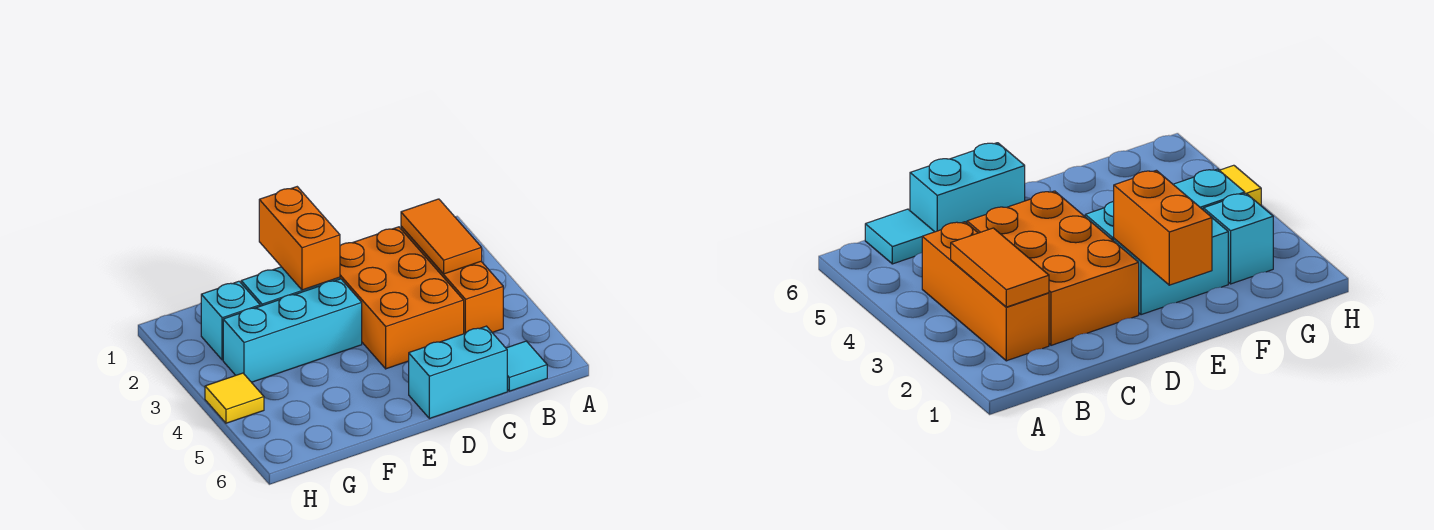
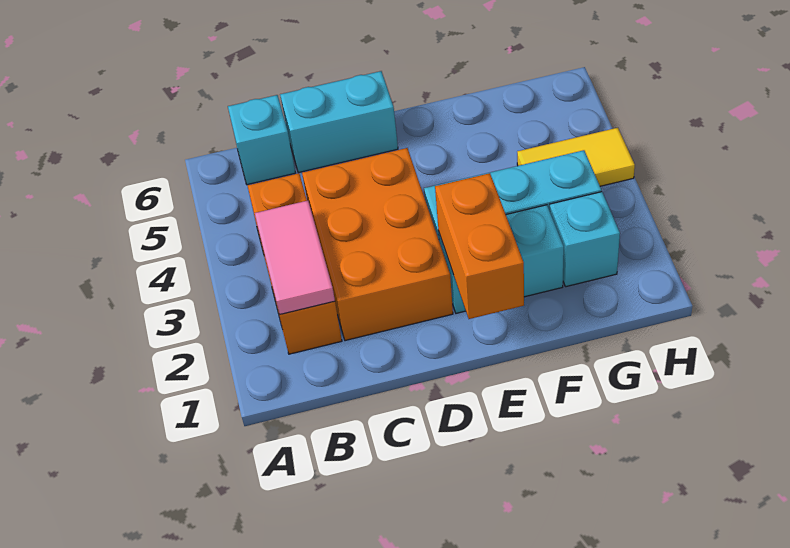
orange tile B2:B3 level 2 -> pink tile B2:B3 level 2
cyan tile B6 level 1 -> cyan brick B6 level 1
yellow tile H4 level 1 -> yellow tile G4:H4 level 1

